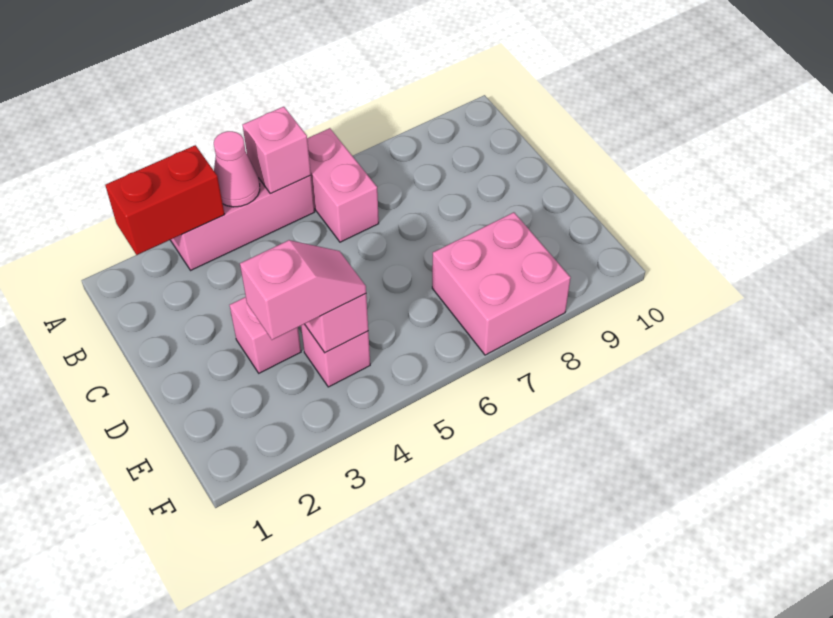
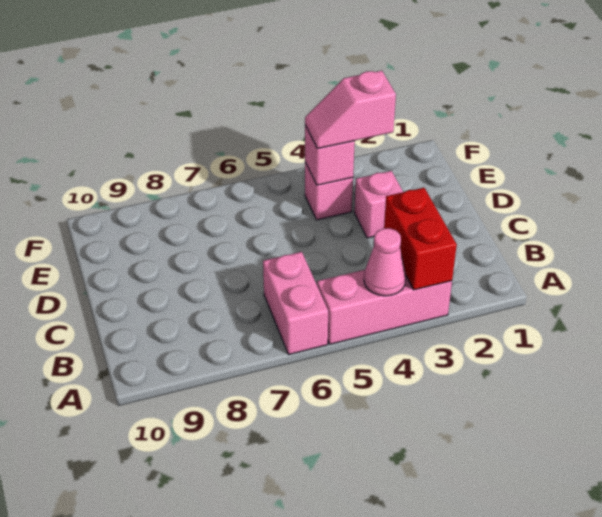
red brick A2:A3 level 2 -> red brick A3:B3 level 2
pink brick A5 level 2 -> none
pink brick E7:F8 level 1 -> none

